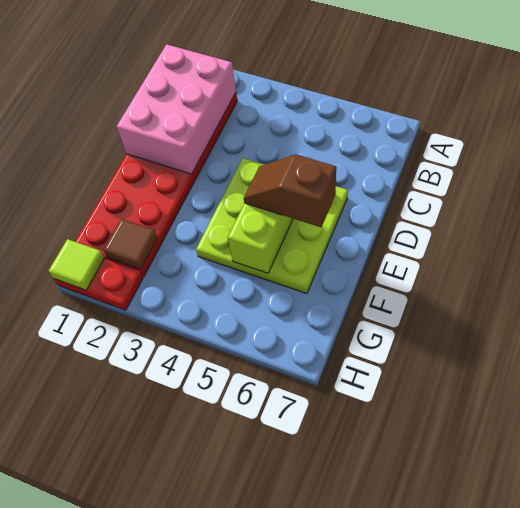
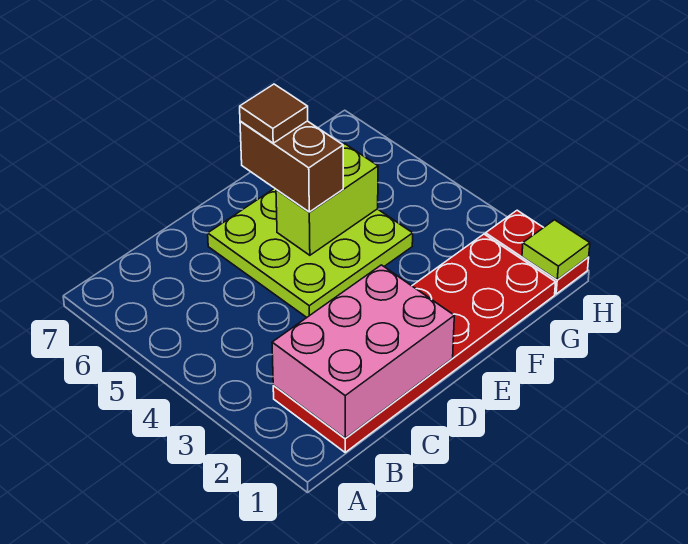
brown slope E5:E6 level 3 top 6 -> brown brick E5:E6 level 3
brown tile G2 level 2 -> brown tile E6 level 4

